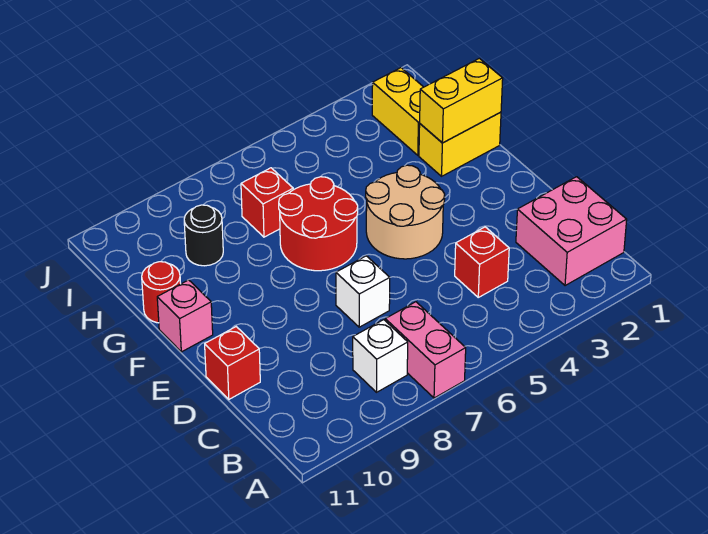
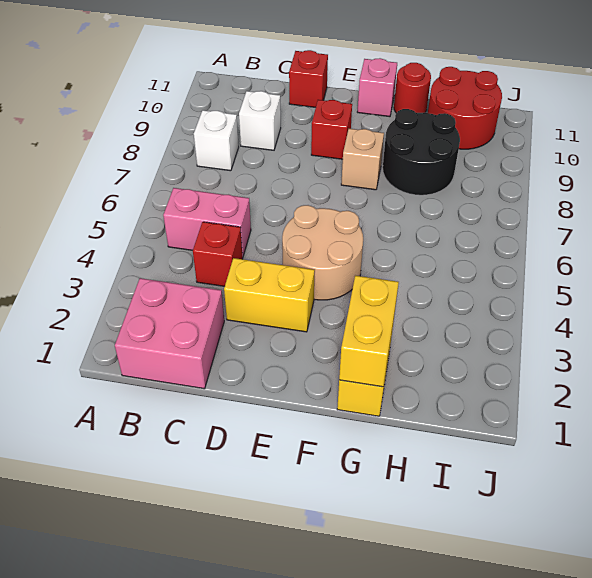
pink brick A7:B7 level 1 -> pink brick B5:C5 level 1
white brick D7 level 1 -> white brick C9 level 1
red round brick F6:G7 level 1 -> red round brick H10:I11 level 1
none -> tan brick F8 level 1
yellow brick H2:I2 level 1 -> yellow brick D3:E3 level 1
red brick H7 level 1 -> red brick E9 level 1
black round brick H9 level 1 -> black round brick G8:H9 level 1

